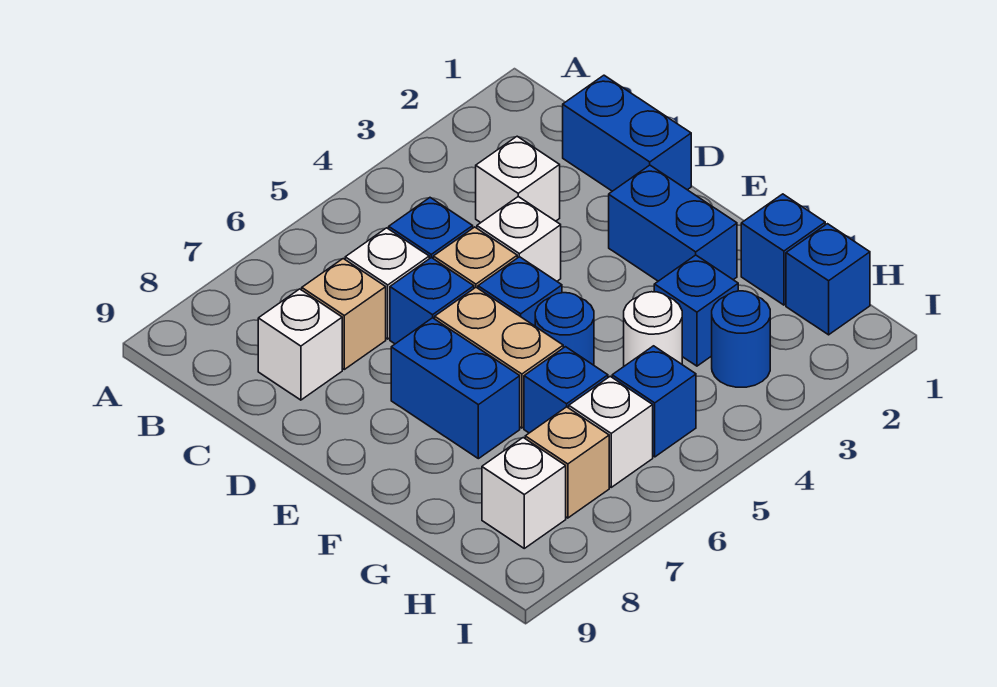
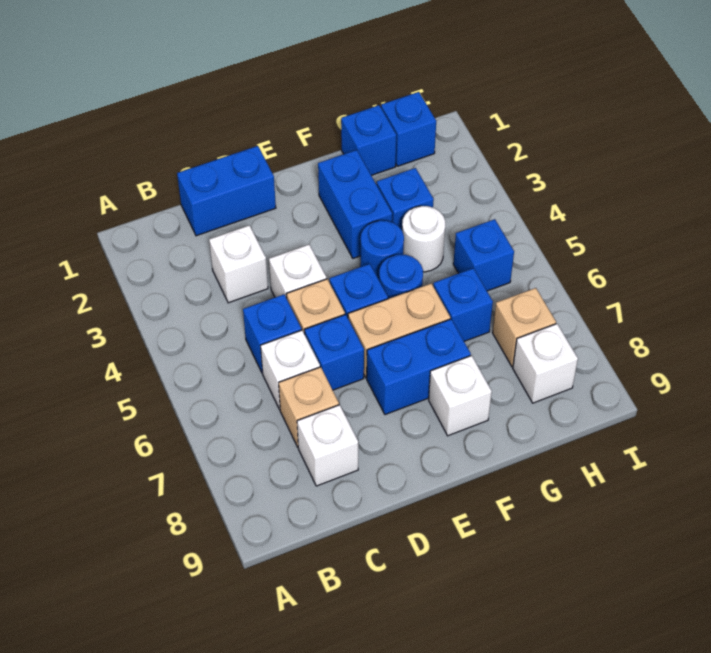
blue brick E2:F2 level 1 -> blue brick F2:F3 level 1
blue round brick H3 level 1 -> blue round brick F4 level 1
white brick H6 level 1 -> white brick F8 level 1

